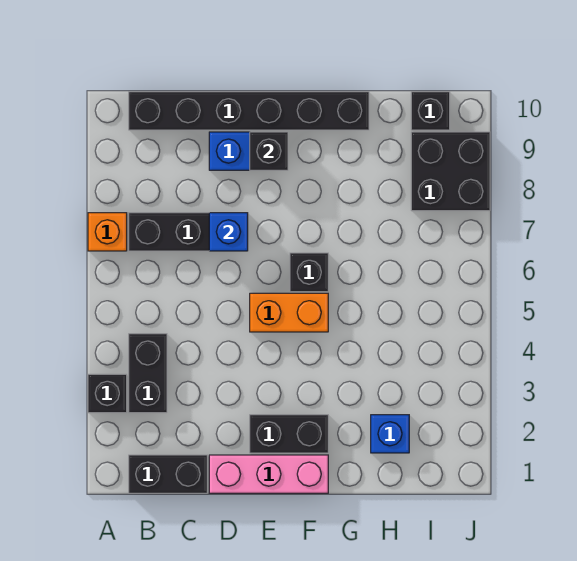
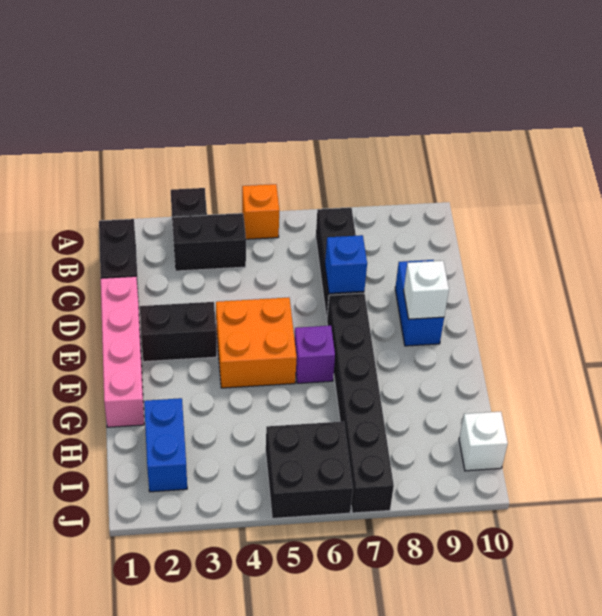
orange brick A7 level 1 -> orange brick A5 level 1
black brick B10:G10 level 1 -> black brick E7:J7 level 1
pink brick D1:F1 level 1 -> pink brick D1:G1 level 1
black brick E2:F2 level 1 -> black brick E2:E3 level 1
orange brick E5:F5 level 1 -> orange brick E4:F5 level 1
black brick E9 level 2 -> white brick E9 level 2
black brick F6 level 1 -> purple brick F6 level 1
blue brick H2 level 1 -> blue brick H2:I2 level 1
black brick I8:J9 level 1 -> black brick I5:J6 level 1
black brick I10 level 1 -> white brick I10 level 1

